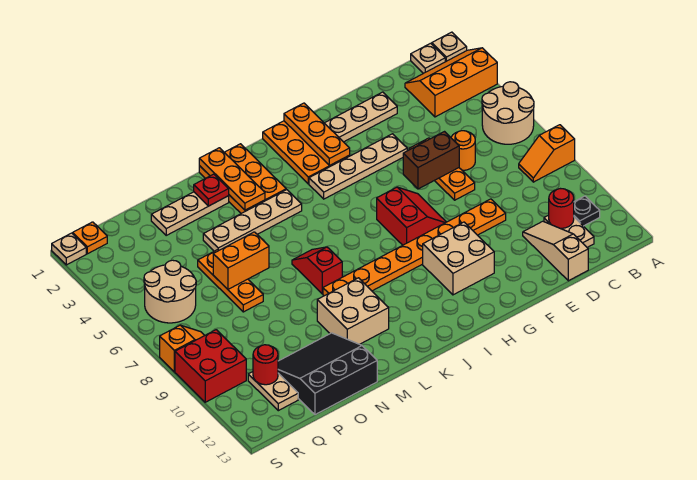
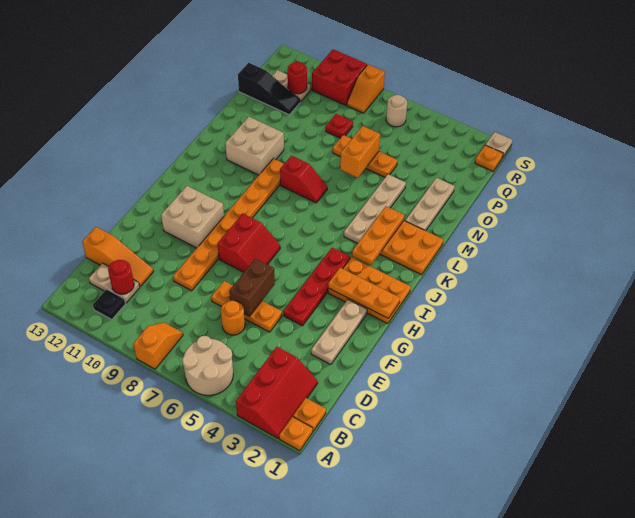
tan plate A1 level 1 -> orange plate A1 level 1
orange slope A2:C3 level 1 top 3 -> red slope A2:C3 level 1 top 3
tan plate B1 level 1 -> orange plate B1 level 1
tan slope D11:D13 level 1 top 13 -> orange slope D11:D13 level 1 top 13
tan plate F4:I4 level 1 -> red plate F4:I4 level 1
red slope G7:H8 level 1 top H -> red slope G7:H8 level 1 top 8
orange plate L1:L3 level 2 -> orange plate J3:L3 level 2
red plate M2 level 2 -> red plate P8 level 1
black slope N11:P13 level 1 top 13 -> black slope P11:P13 level 1 top 13
tan round brick Q5:R6 level 1 -> tan round brick R6 level 1

